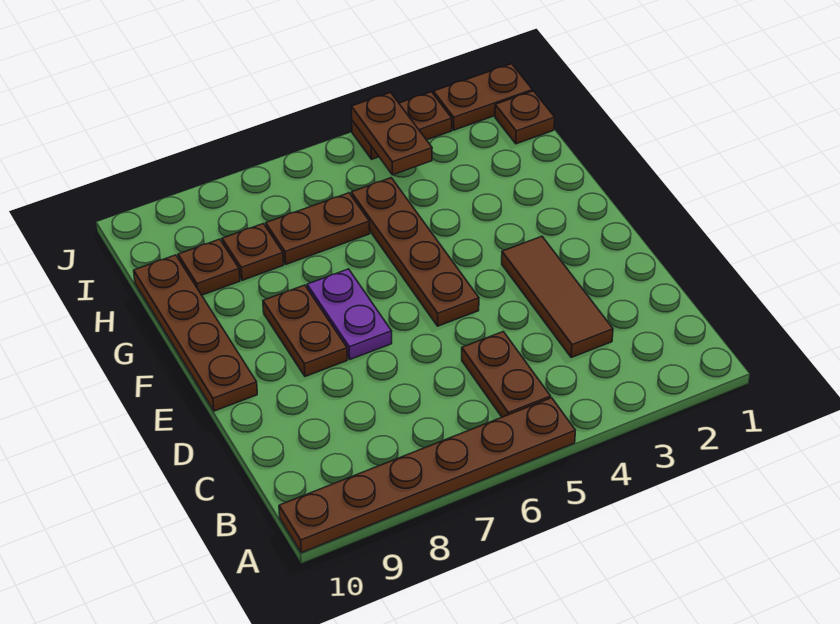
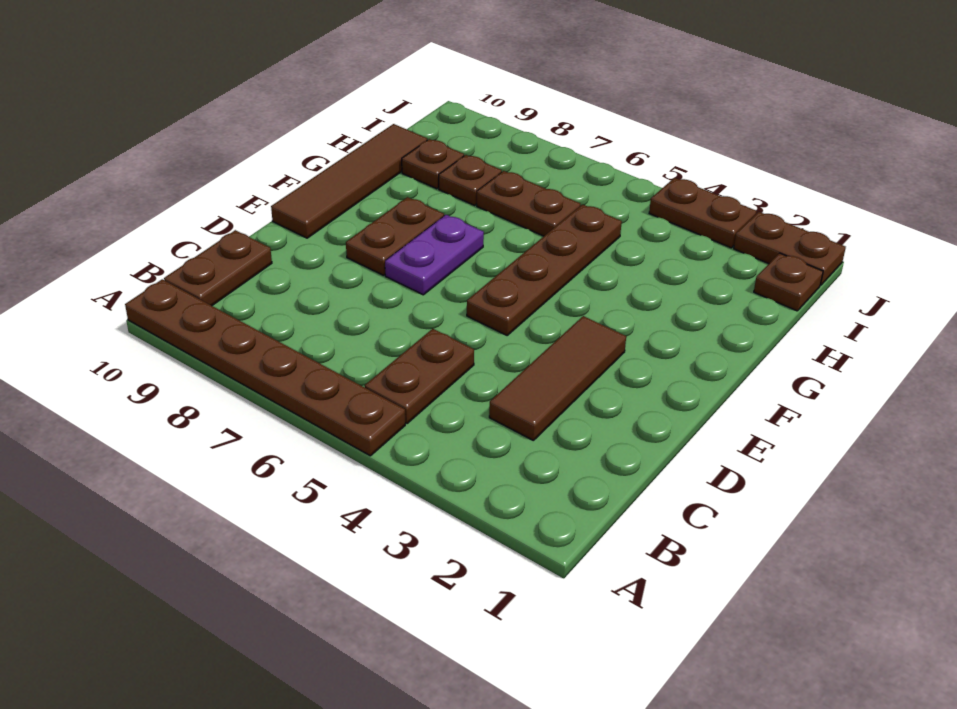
brown plate E10:H10 level 1 -> brown tile E10:H10 level 1
brown plate I4:J4 level 2 -> brown plate B10:C10 level 1

